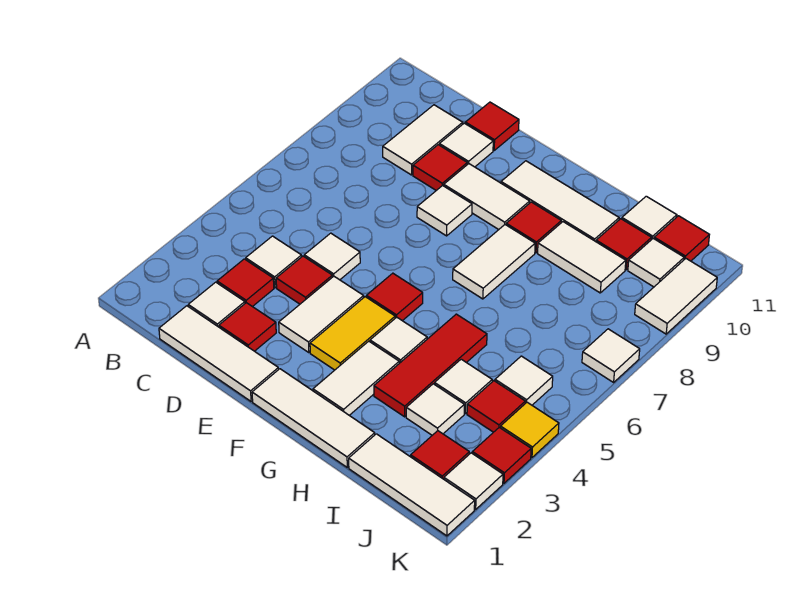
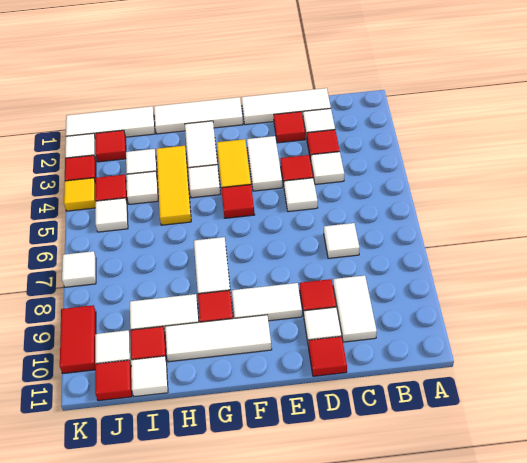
white tile E8 level 1 -> white tile C7 level 1
red tile H3:H5 level 1 -> yellow tile H3:H5 level 1
white tile K9:K10 level 1 -> red tile K9:K10 level 1

